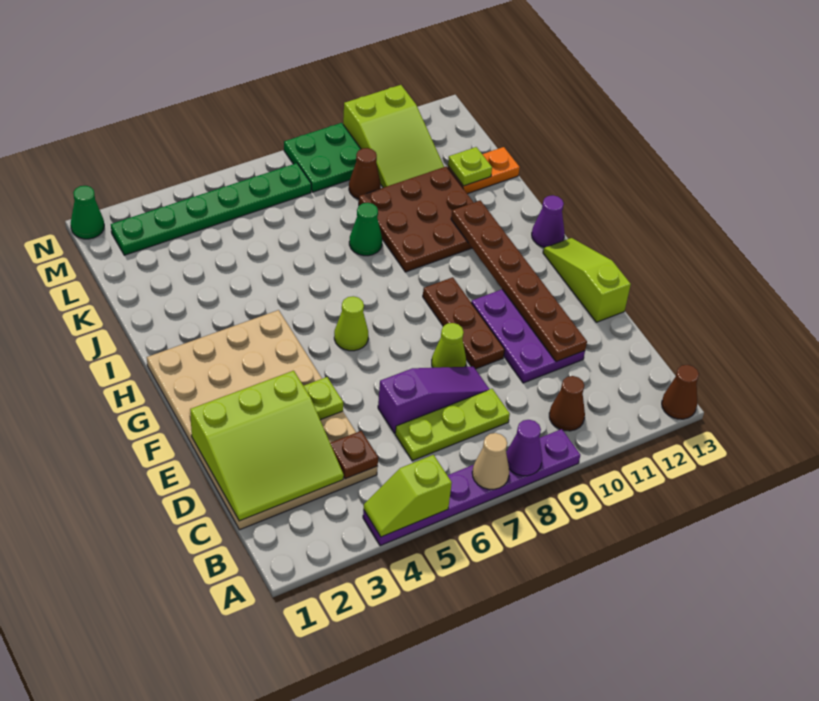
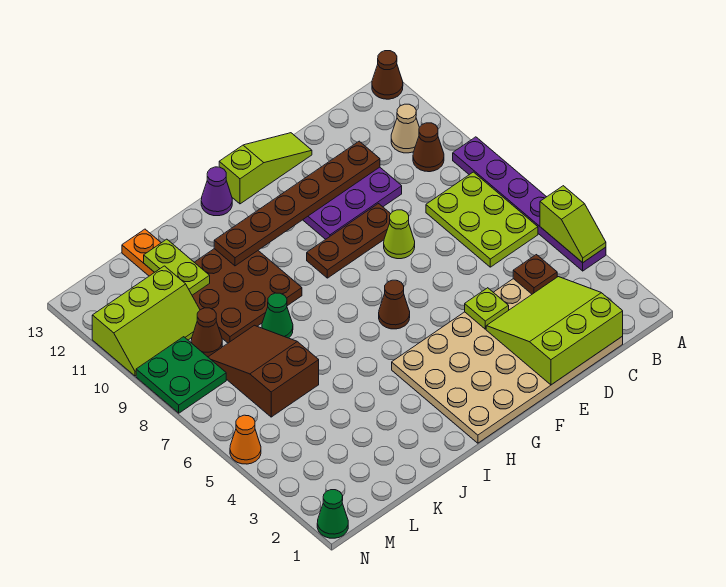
tan cone A7 level 2 -> tan cone B11 level 1
purple cone A8 level 2 -> none
lime slope C1:E3 level 2 top E -> lime slope C1:E3 level 2 top 1
lime plate C6:C8 level 1 -> lime plate B6:C8 level 1
purple slope D6:D8 level 1 top 6 -> none
lime slope E13:G13 level 1 top E -> lime slope E13:G13 level 1 top G
lime cone G6 level 1 -> brown cone G6 level 1
none -> brown slope K6:L8 level 1 top 6
lime plate K12 level 2 -> lime plate K11:K12 level 2
lime slope L10:N11 level 1 top N -> lime slope L10:N11 level 1 top 11
green plate M2:M7 level 1 -> none
none -> orange cone N5 level 1

